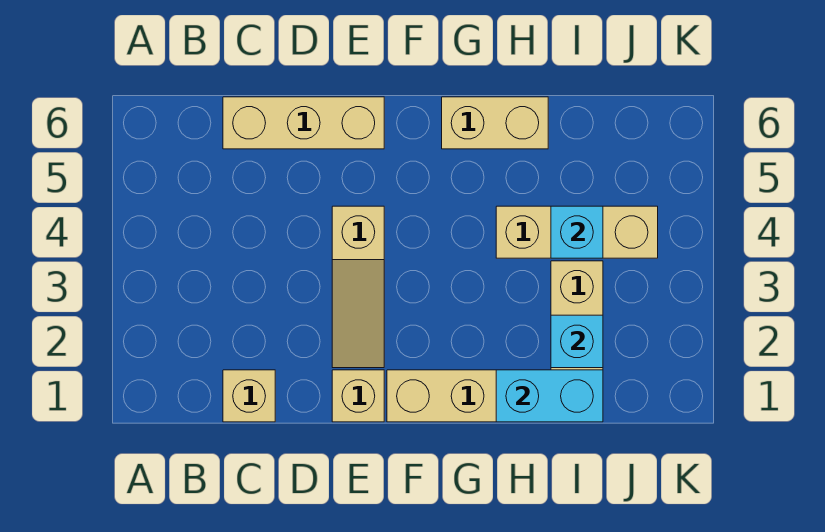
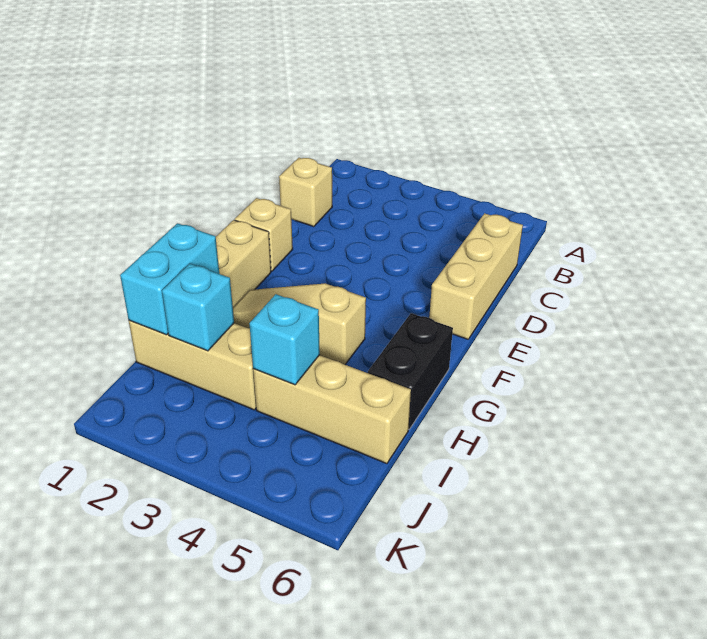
tan slope E2:E4 level 1 top 4 -> tan slope G2:G4 level 1 top 4
tan brick G6:H6 level 1 -> black brick G6:H6 level 1
tan brick H4:J4 level 1 -> tan brick I4:I6 level 1

